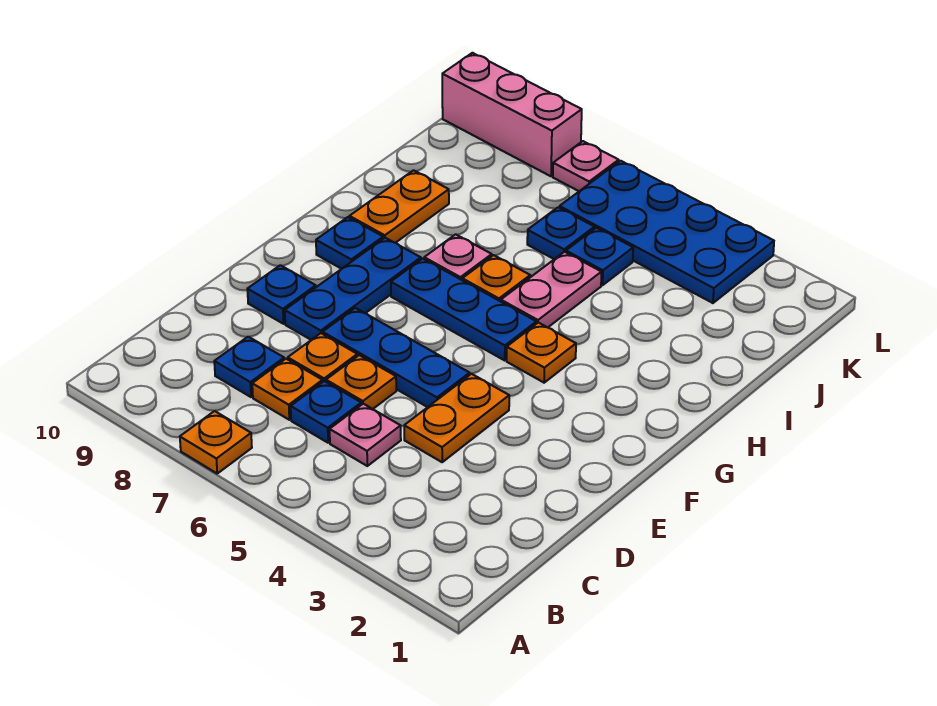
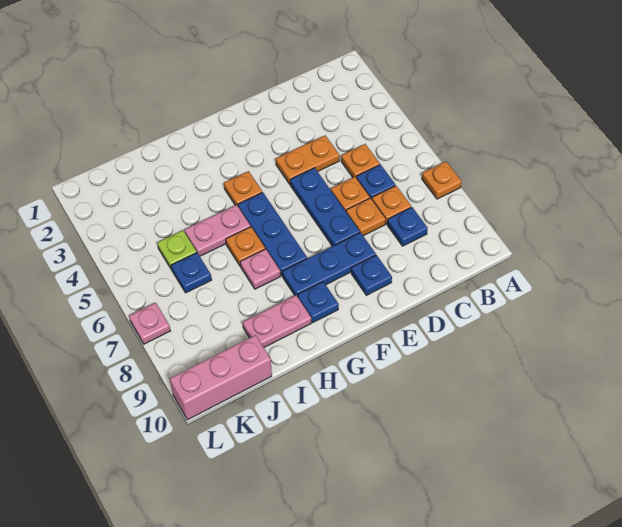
pink plate C5 level 1 -> orange plate C5 level 1
orange plate H9:I9 level 1 -> pink plate H9:I9 level 1
blue plate J5 level 1 -> lime plate J5 level 1
blue plate K3:L6 level 1 -> none
pink brick L8:L10 level 1 -> pink brick J10:L10 level 1

